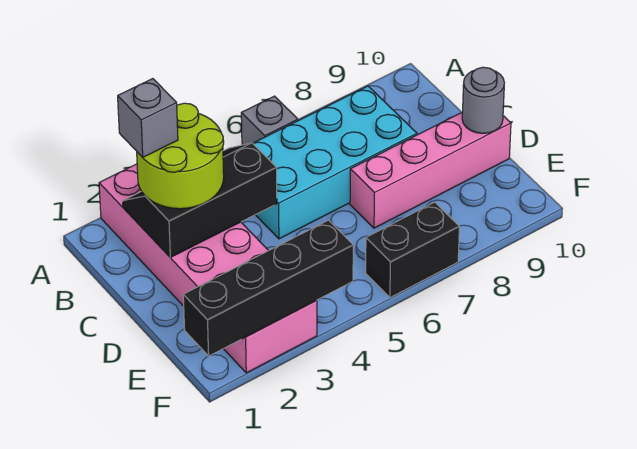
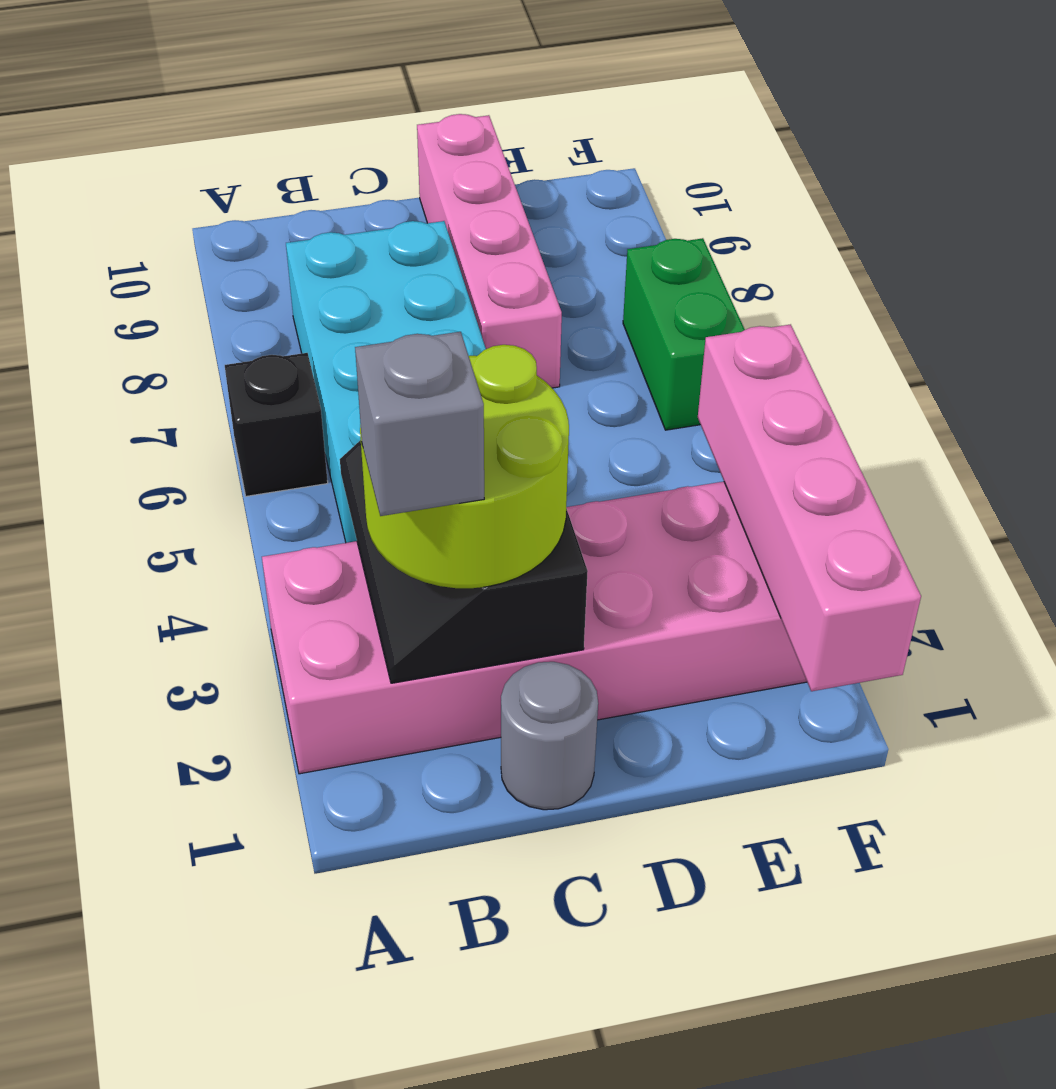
grey brick A6 level 1 -> black brick A6 level 1
grey round brick D10 level 2 -> grey round brick C1 level 1
black brick F1:F4 level 2 -> pink brick F1:F4 level 2
black brick F6:F7 level 1 -> green brick F6:F7 level 1

